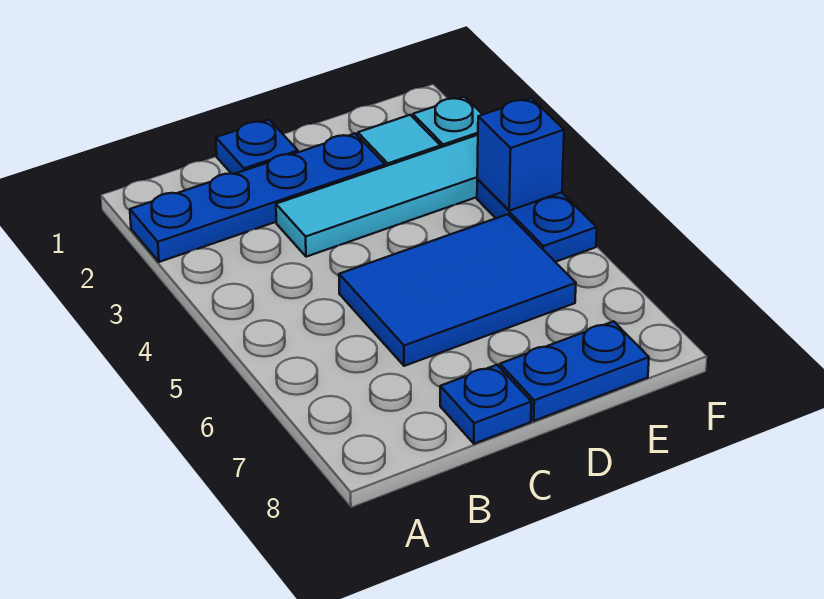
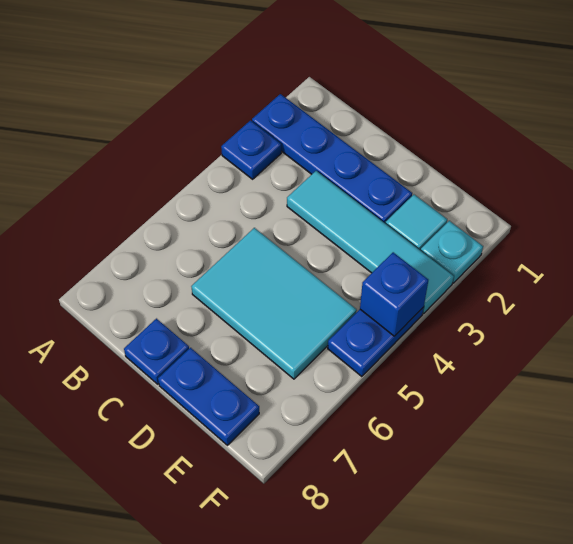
blue plate C1 level 1 -> blue plate A3 level 1
blue tile C5:E6 level 1 -> cyan tile C5:E6 level 1

